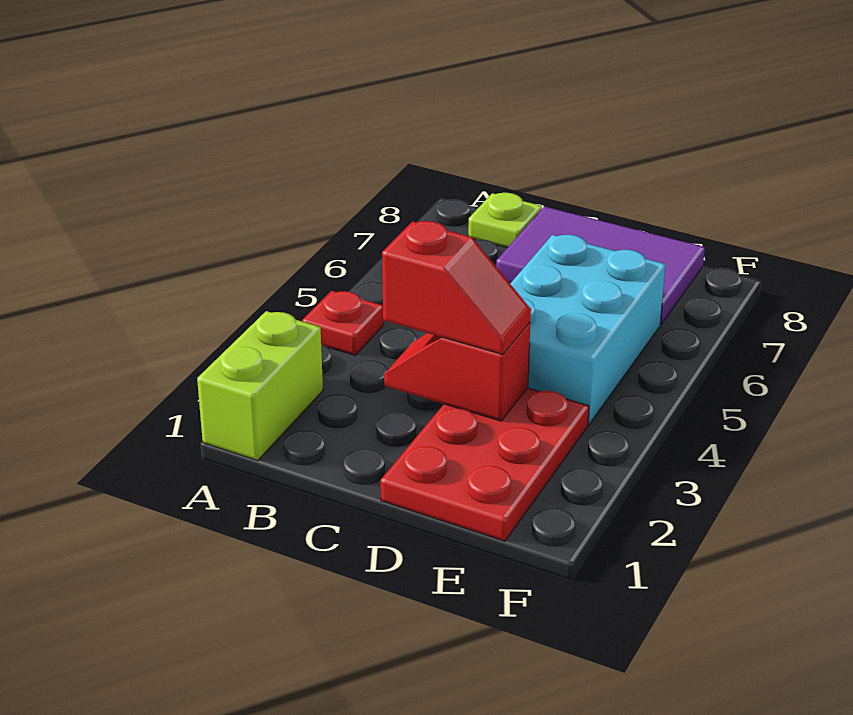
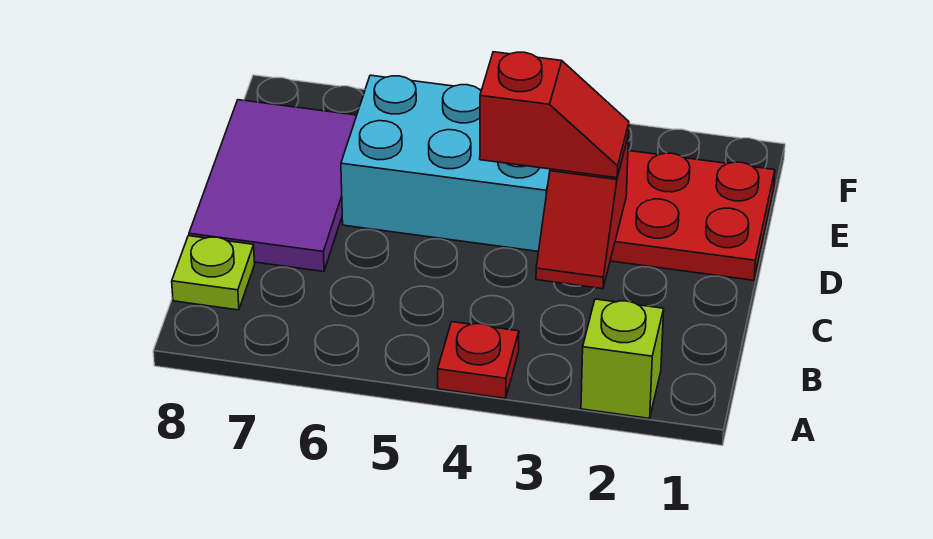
lime brick A1:A2 level 1 -> lime brick A2 level 1
red slope C3:D3 level 3 top C -> red slope D3:D4 level 3 top 4

